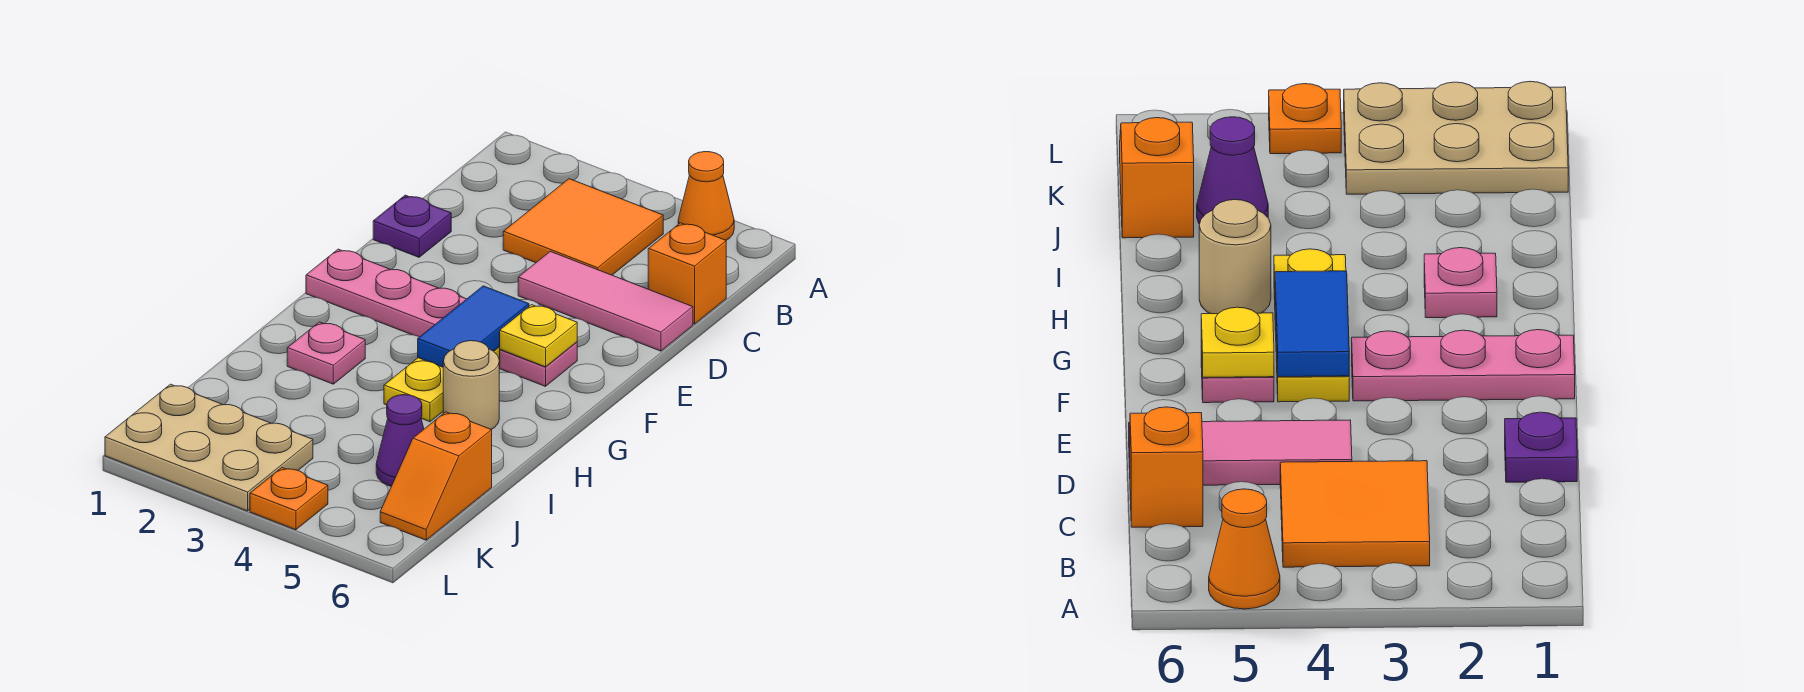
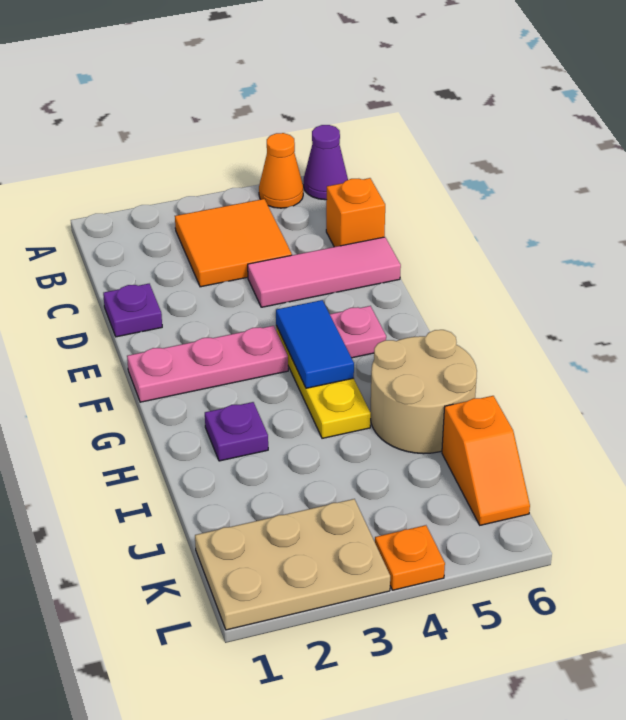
yellow plate F5 level 2 -> none
pink plate H2 level 1 -> purple plate H2 level 1
tan round brick H5 level 1 -> tan round brick H5:I6 level 1
purple cone J5 level 1 -> purple cone A6 level 1

